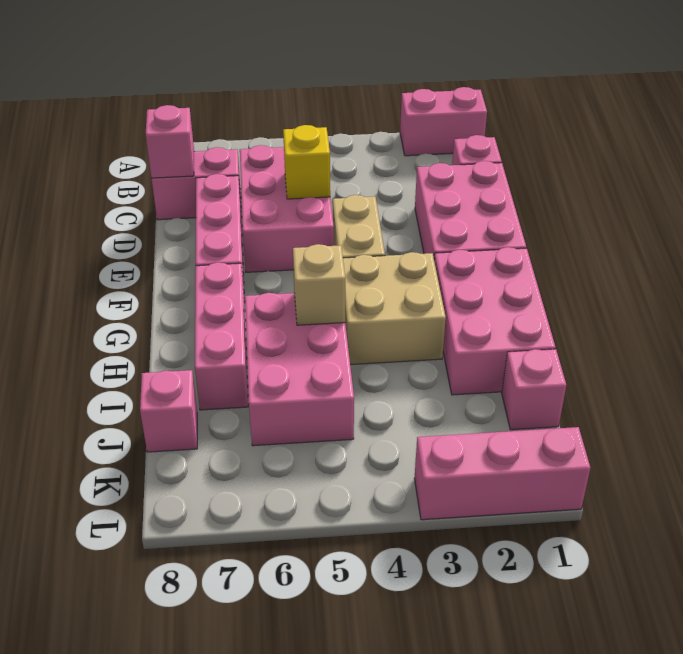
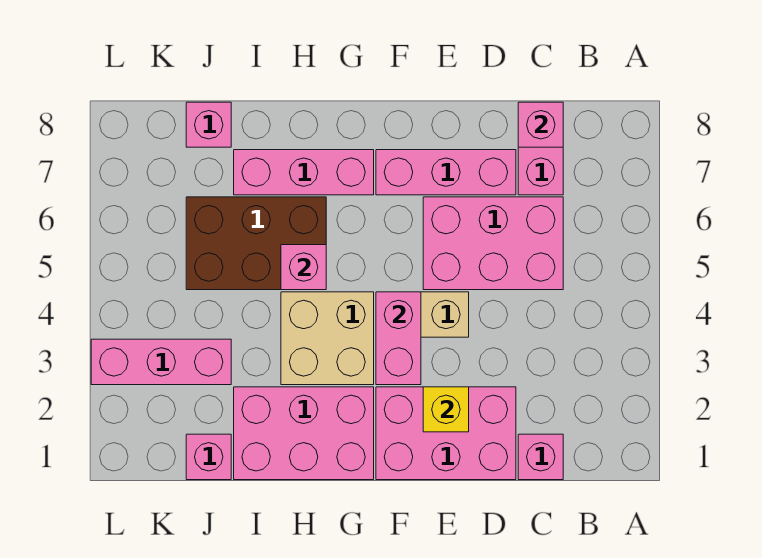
pink brick A1:A2 level 1 -> pink brick F3:F4 level 2
yellow brick D5 level 2 -> yellow brick E2 level 2
pink brick H5:J6 level 1 -> brown brick H5:J6 level 1
tan brick H5 level 2 -> pink brick H5 level 2
pink brick L1:L3 level 1 -> pink brick J3:L3 level 1

